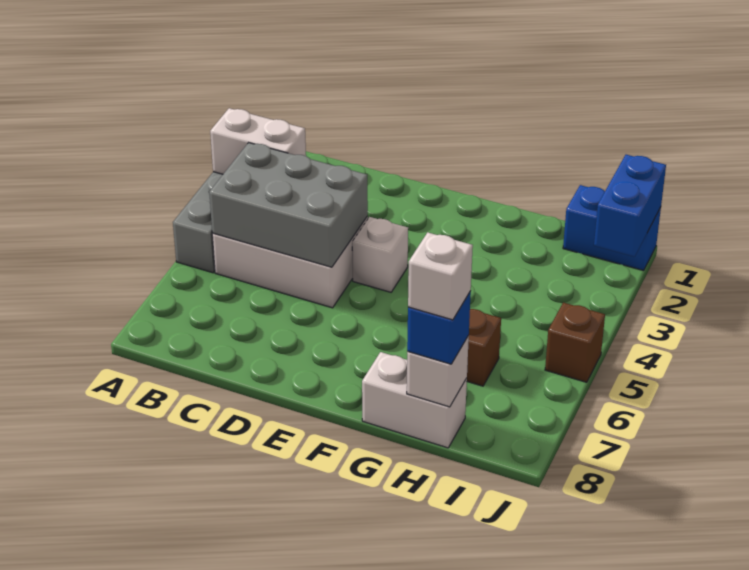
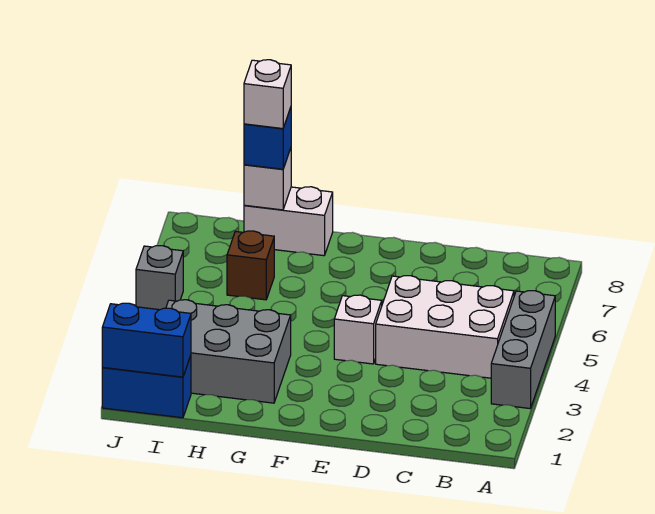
white brick A3:B3 level 2 -> none
grey brick B4:D5 level 2 -> grey brick G2:I3 level 1
blue brick J1:J2 level 2 -> blue brick I1:J1 level 2
brown brick J5 level 1 -> grey brick J5 level 1

